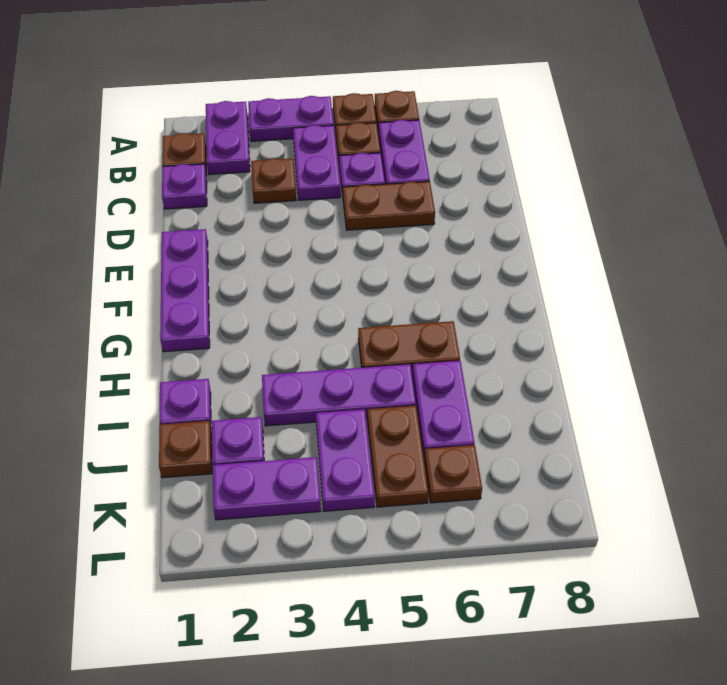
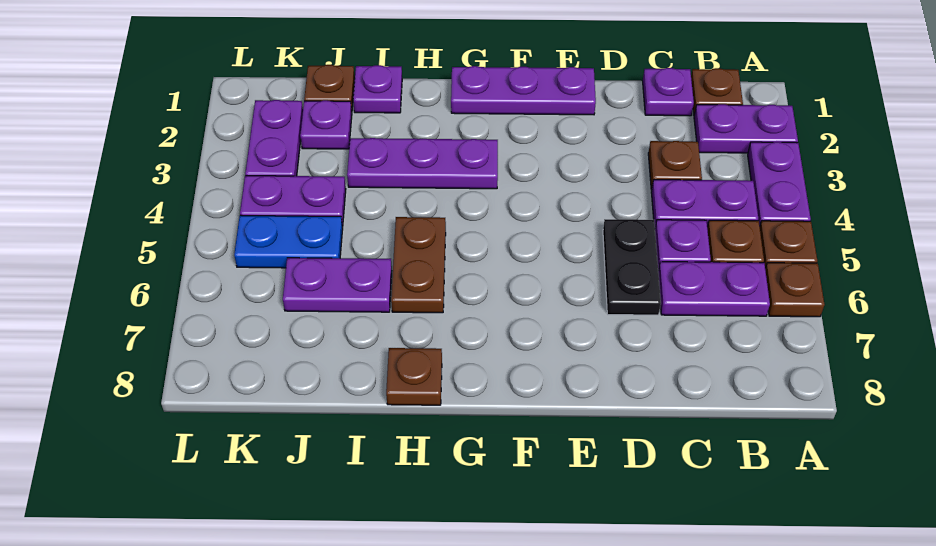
brown plate D5:D6 level 1 -> black plate D5:D6 level 1
purple plate I3:I5 level 1 -> purple plate G3:I3 level 1
brown plate J5:K5 level 1 -> blue plate J5:K5 level 1
brown plate K6 level 1 -> brown plate H8 level 1

